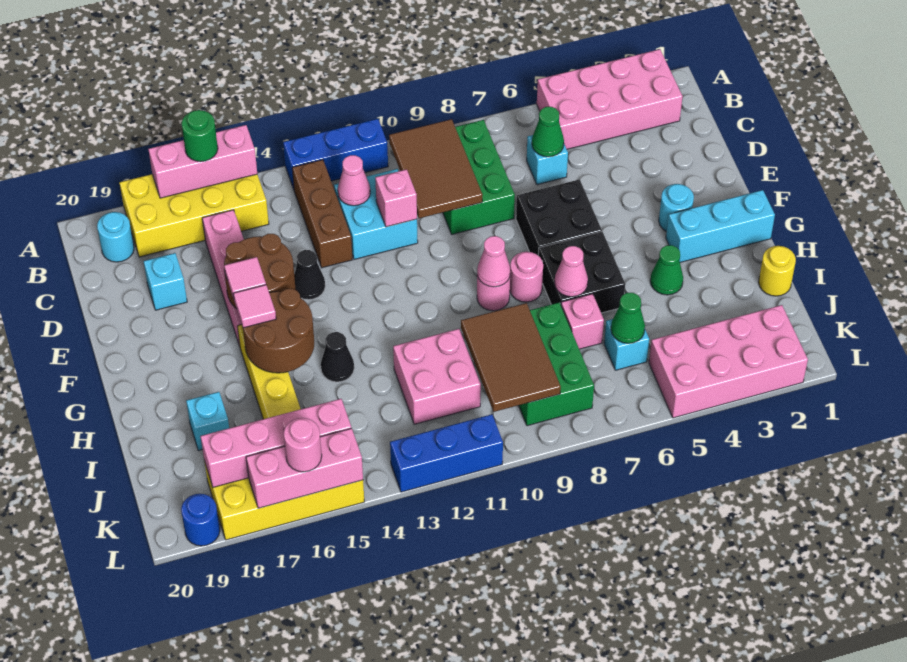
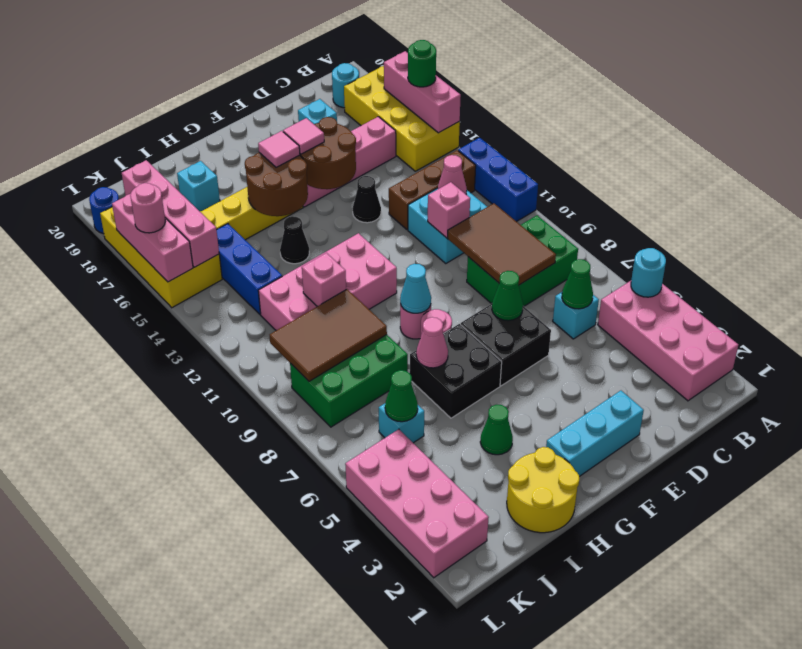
brown tile B9:D10 level 2 -> brown tile C8:D10 level 2
none -> green cone E7 level 2
cyan round brick F3 level 1 -> cyan round brick A5 level 2
cyan brick G1:G3 level 1 -> cyan brick E2:G2 level 1
pink cone G9 level 2 -> cyan cone G9 level 2
yellow round brick I1 level 1 -> yellow round brick H1:I2 level 1
pink brick I7 level 1 -> pink brick I11 level 2
pink brick I11:J12 level 1 -> pink brick G11:J12 level 1
blue brick L11:L13 level 1 -> blue brick J13:J15 level 1

